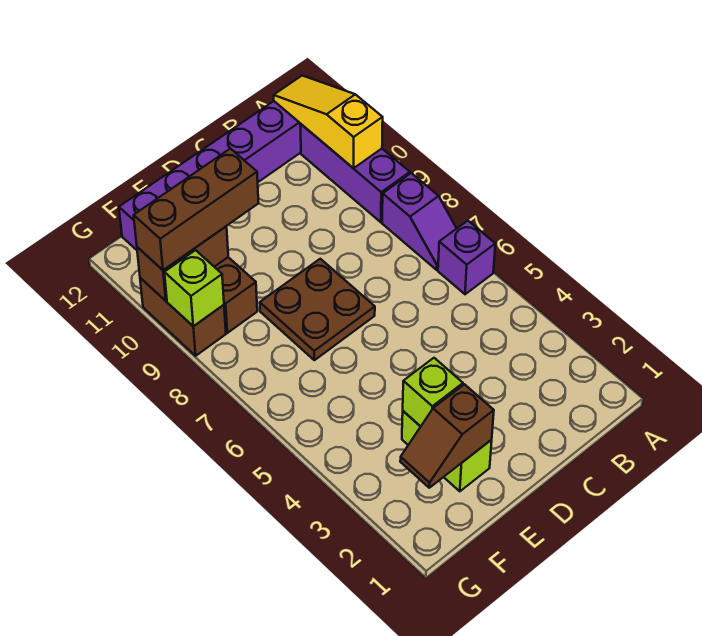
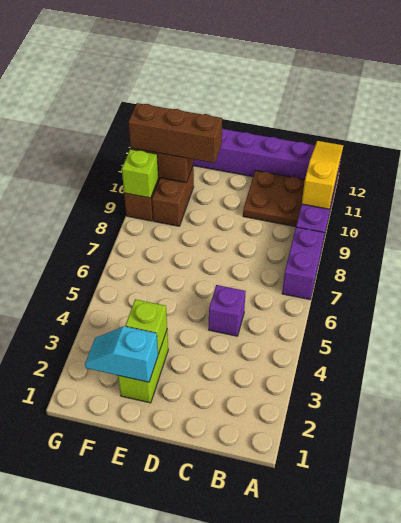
purple brick A6 level 1 -> purple brick C5 level 1
purple slope A7:A8 level 1 top 8 -> purple brick A7:A8 level 1
brown plate D7:E8 level 1 -> brown plate B10:C11 level 1
brown slope E2:F2 level 2 top E -> cyan slope E2:F2 level 2 top E

